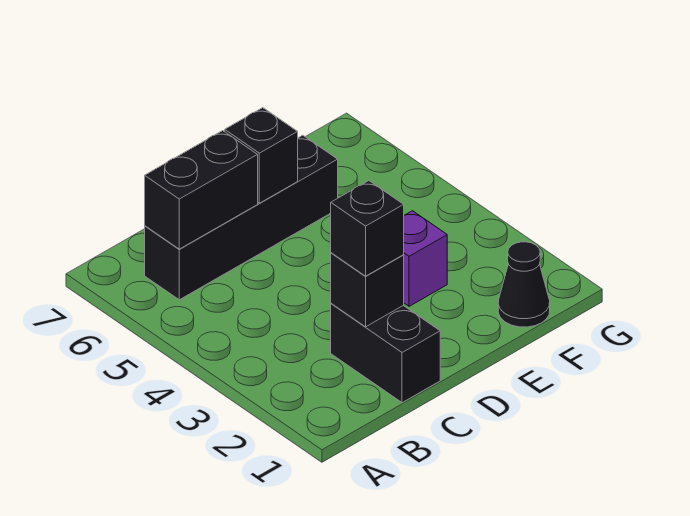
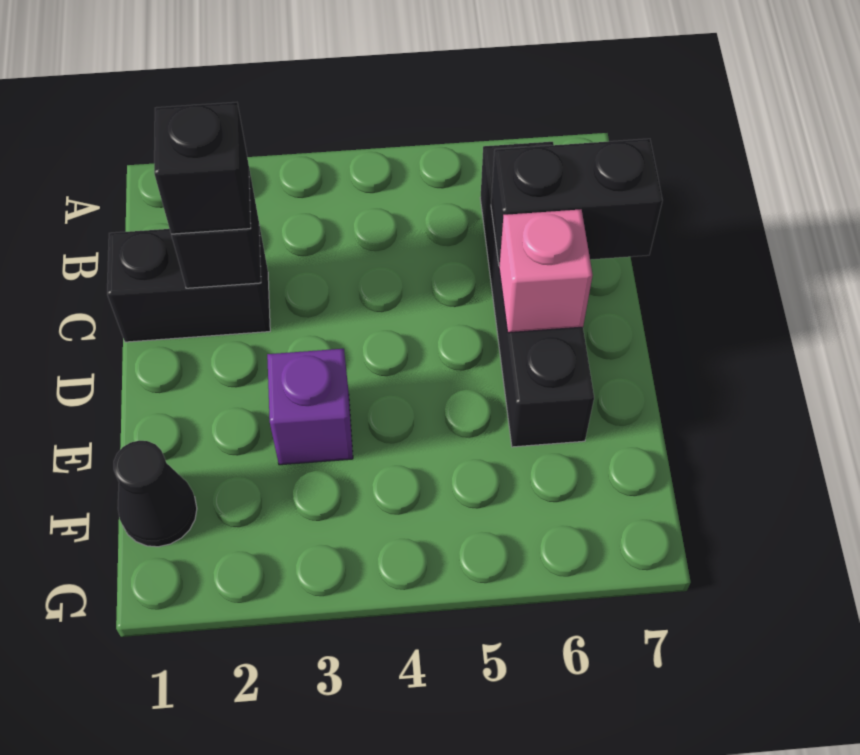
black brick B6:C6 level 2 -> black brick C6:C7 level 2
black brick D6 level 2 -> pink brick D6 level 2

